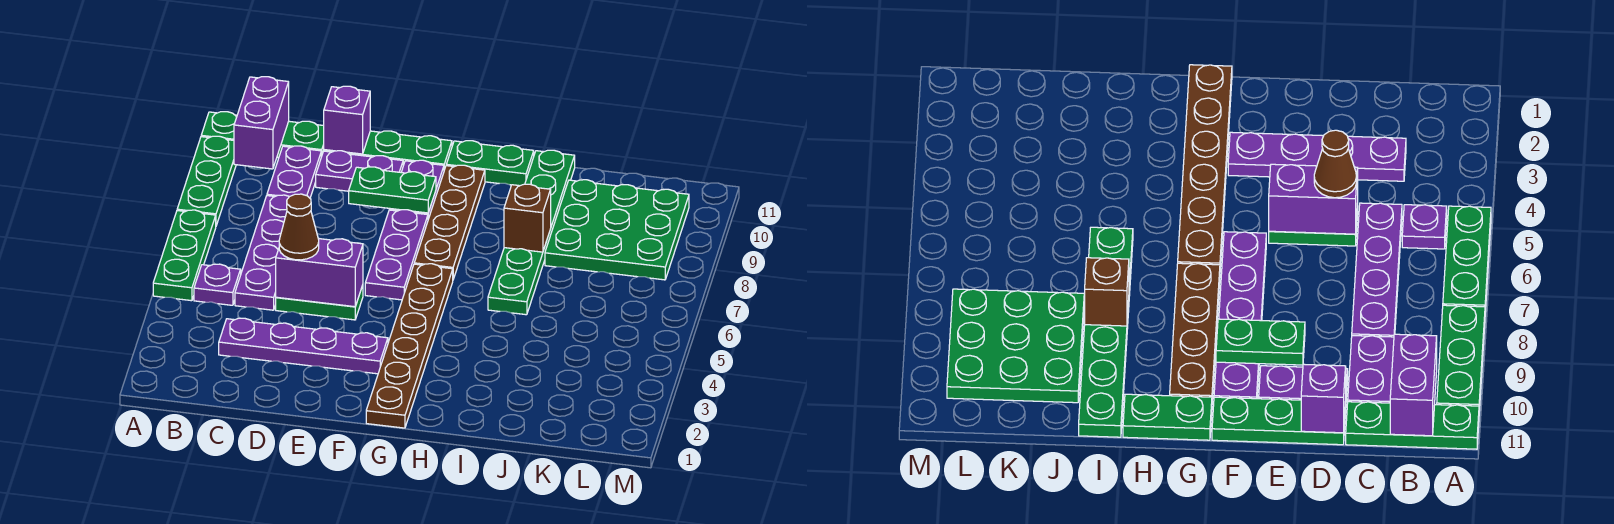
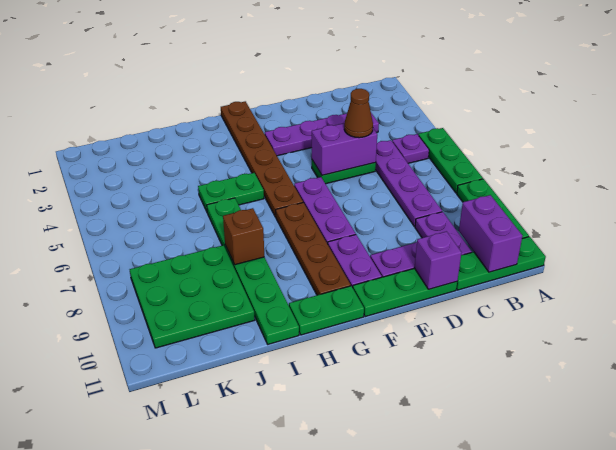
green plate E9:F9 level 2 -> green plate H5:I5 level 1

